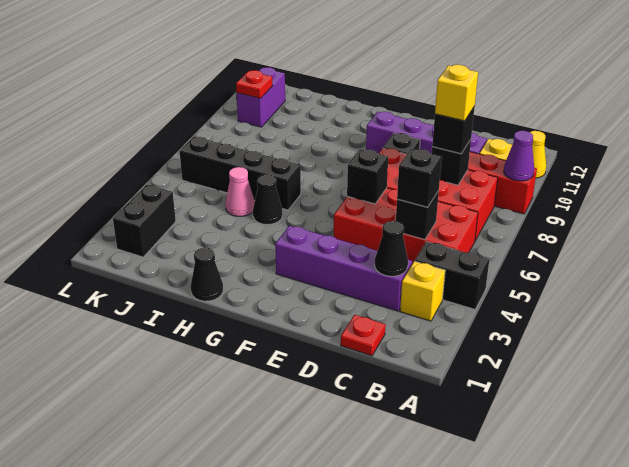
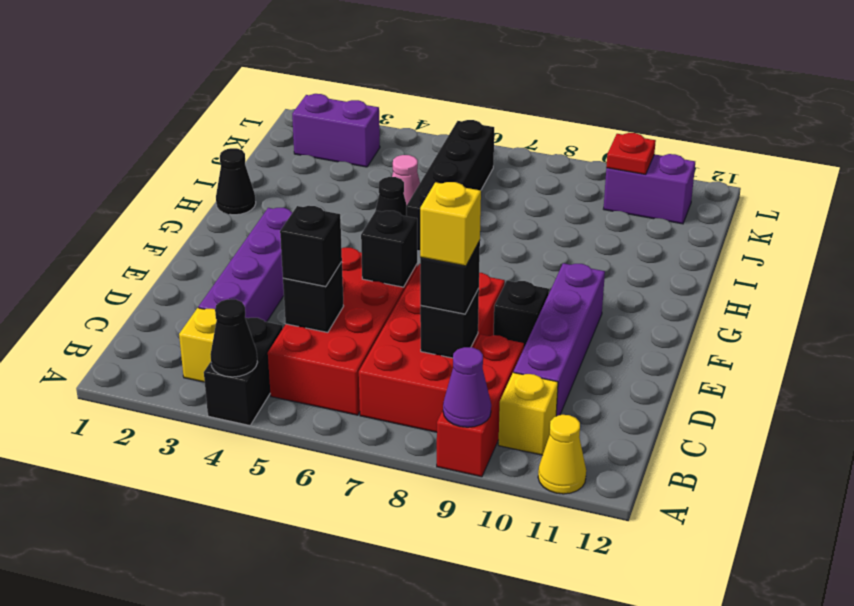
red plate C1 level 1 -> none
black cone C3 level 2 -> black cone A4 level 2
black brick K2:K3 level 1 -> purple brick K2:K3 level 1

